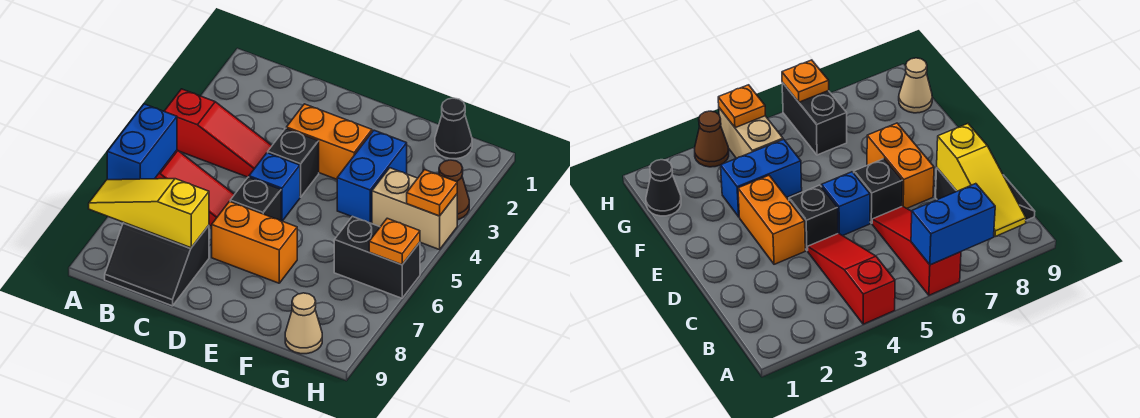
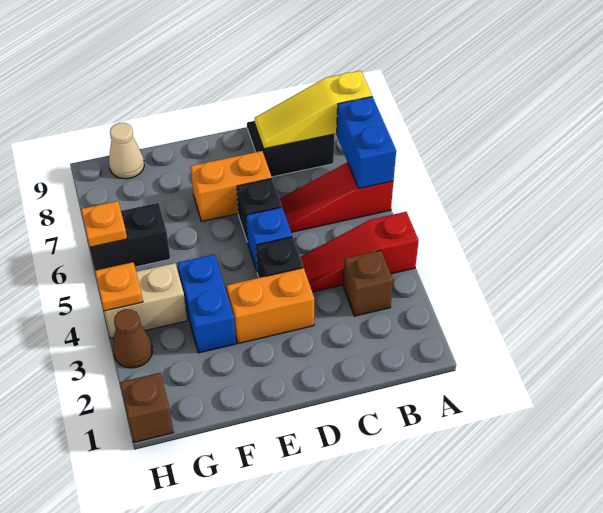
yellow slope A8:C8 level 2 top C -> yellow slope A8:C8 level 2 top A
none -> brown brick B3 level 1
black cone G1 level 1 -> none
none -> brown brick H1 level 1

